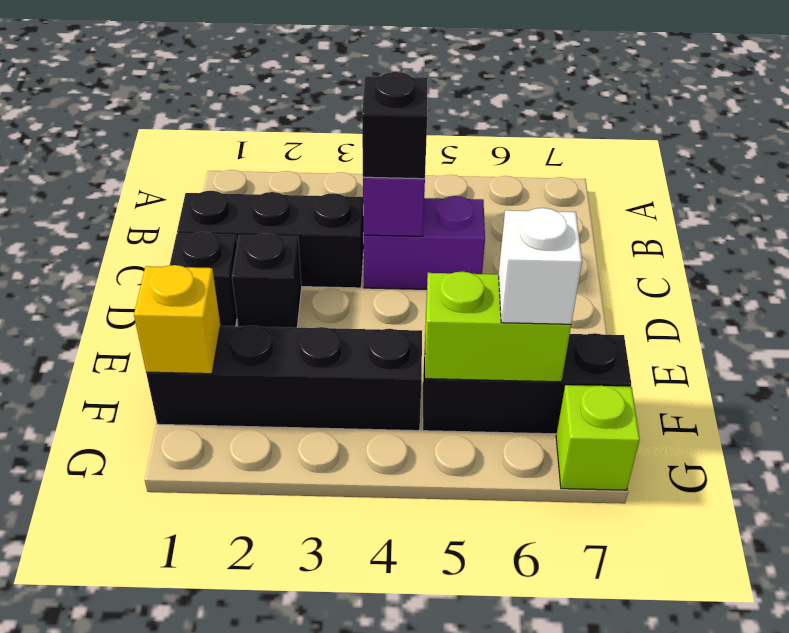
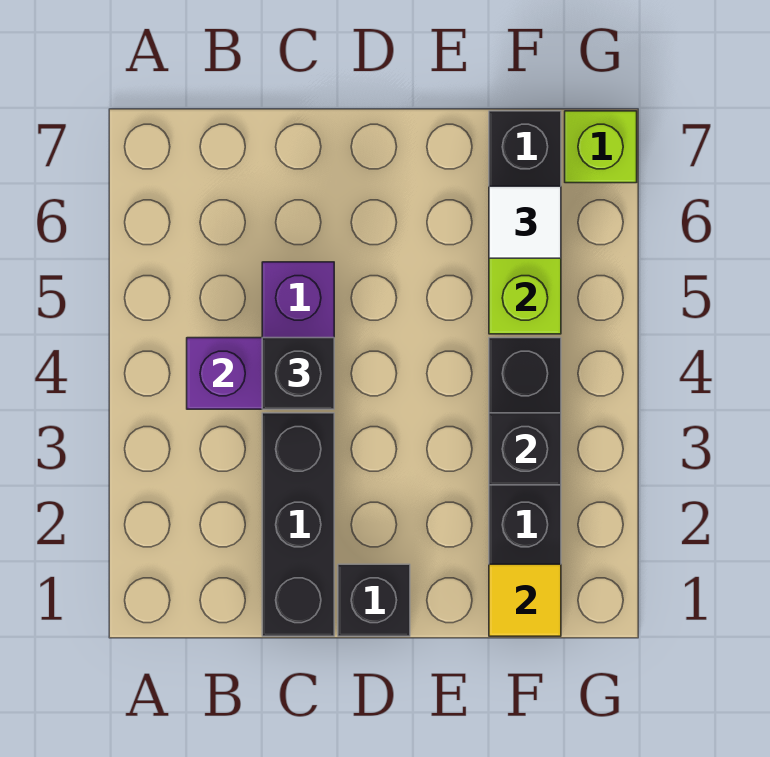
black brick D2 level 1 -> black brick F3 level 2
yellow brick F1 level 2 -> yellow tile F1 level 2
white brick F6 level 3 -> white tile F6 level 3

